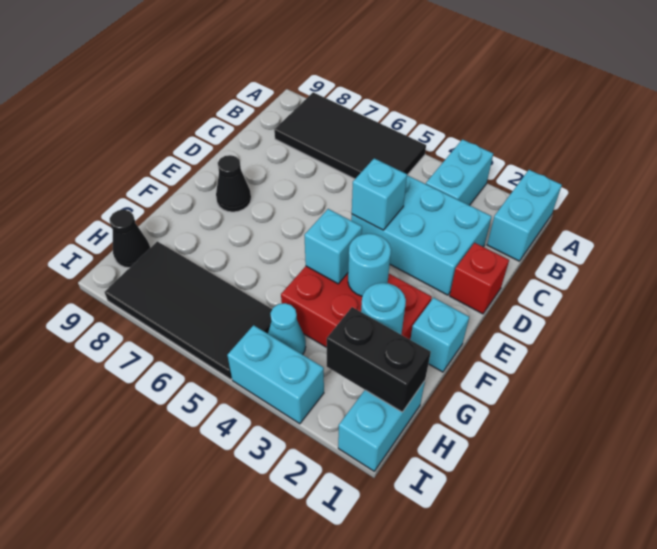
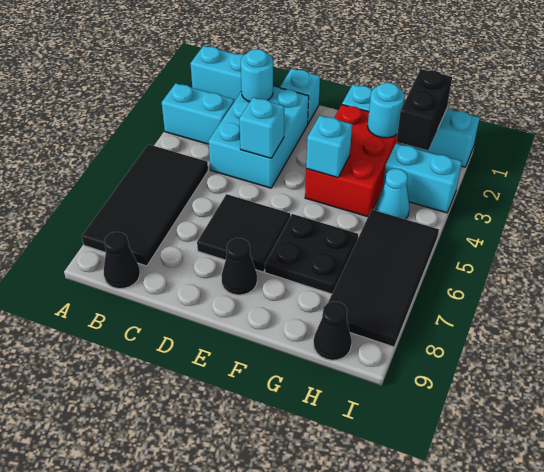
none -> black cone B9 level 1
red brick D1 level 1 -> cyan brick D1 level 1
none -> black tile D6:E7 level 1
cyan round brick F3 level 2 -> cyan round brick C2 level 2
none -> black plate F6:G7 level 1
cyan brick I3:I4 level 1 -> cyan brick H3:I3 level 1

